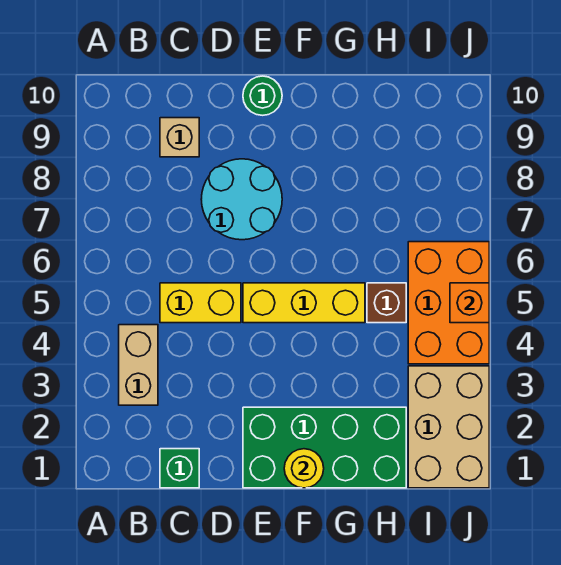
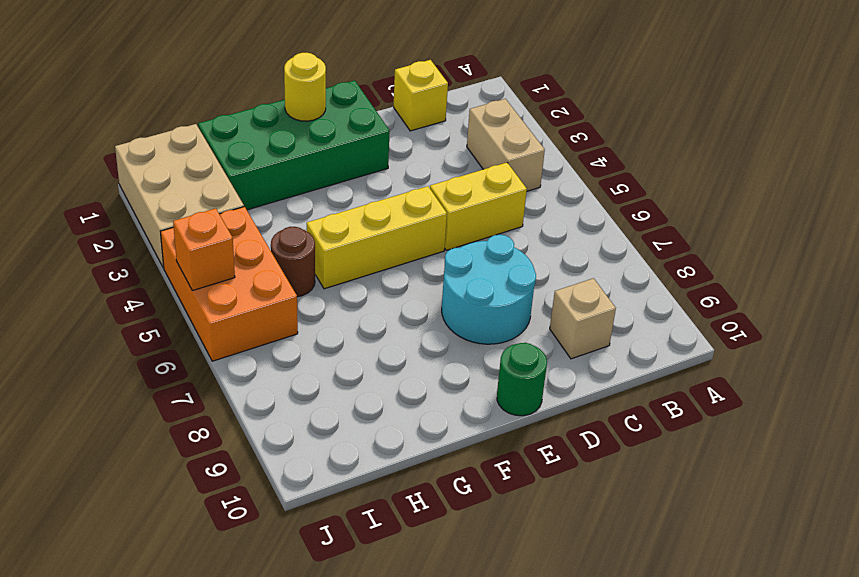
green brick C1 level 1 -> yellow brick C1 level 1
brown brick H5 level 1 -> brown round brick H5 level 1

